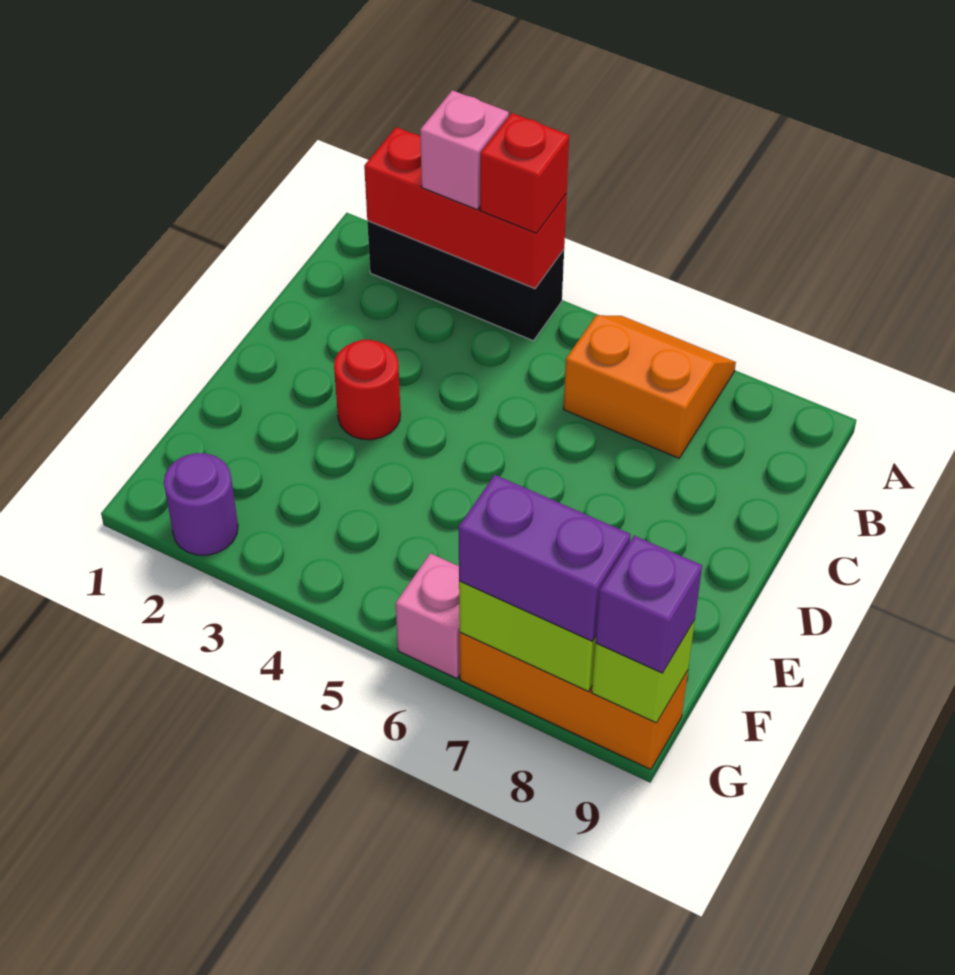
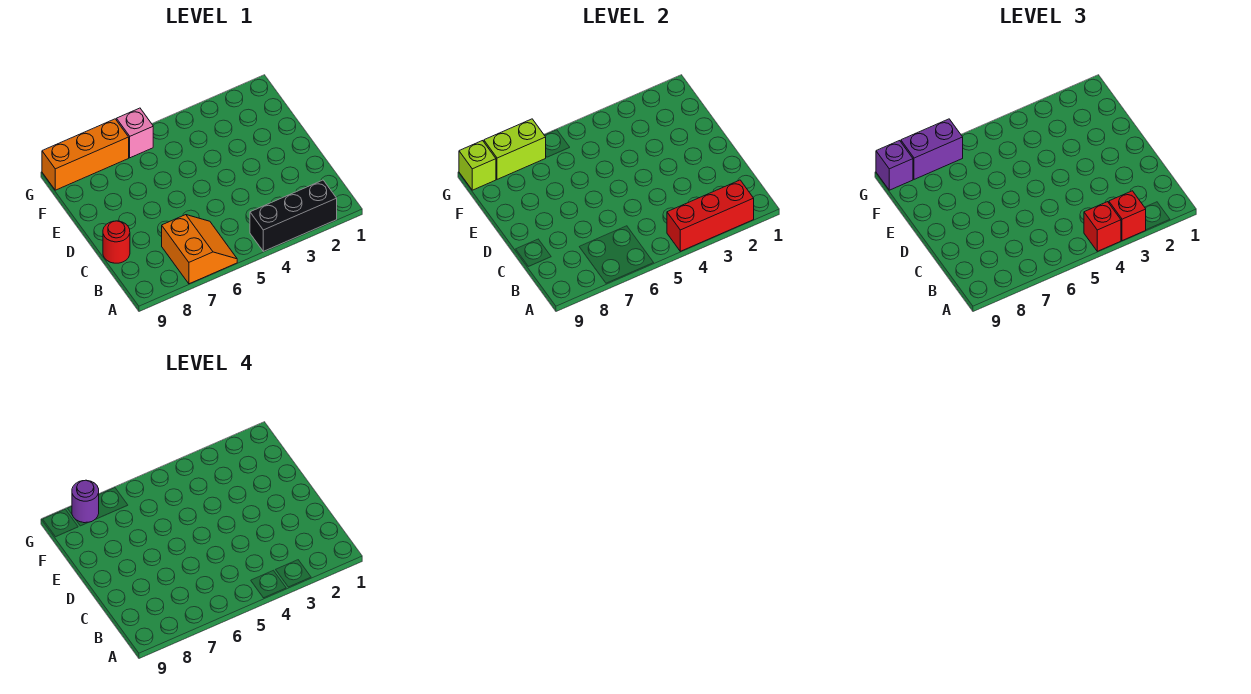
pink brick A3 level 3 -> red brick A3 level 3
orange slope A6:B7 level 1 top B -> orange slope A6:B7 level 1 top 7
red round brick D3 level 1 -> red round brick C9 level 1
purple round brick G2 level 1 -> purple round brick G8 level 4

